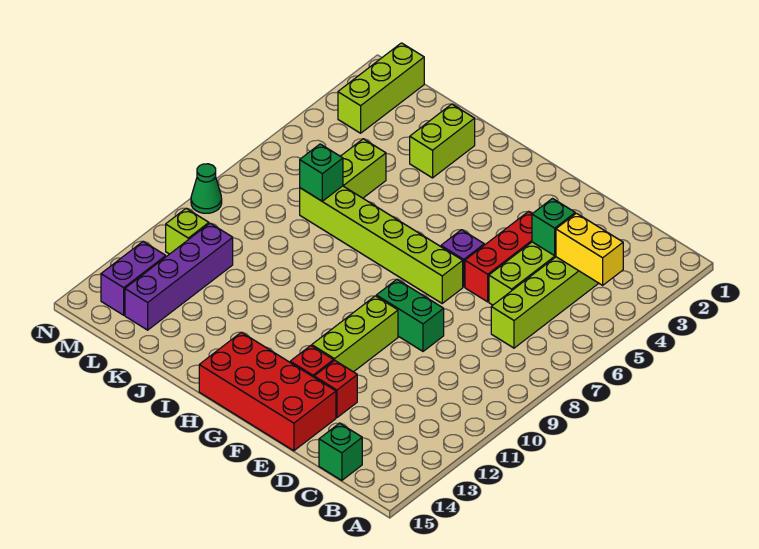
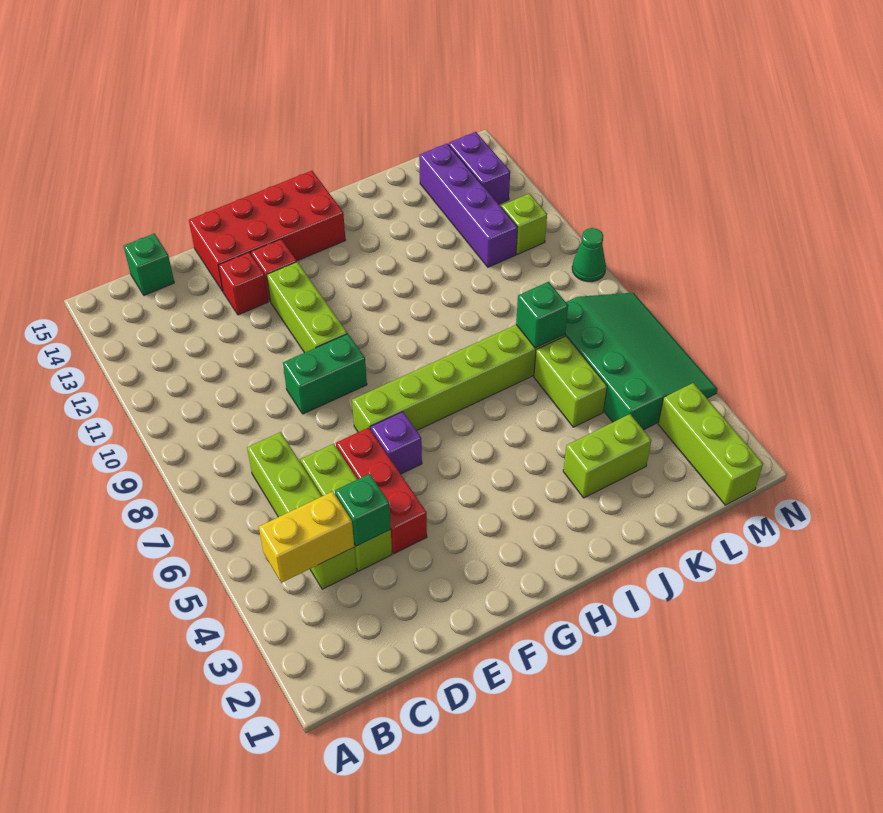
lime brick J2:J3 level 1 -> lime brick J3:K3 level 1
none -> green slope L4:N7 level 1 top L

